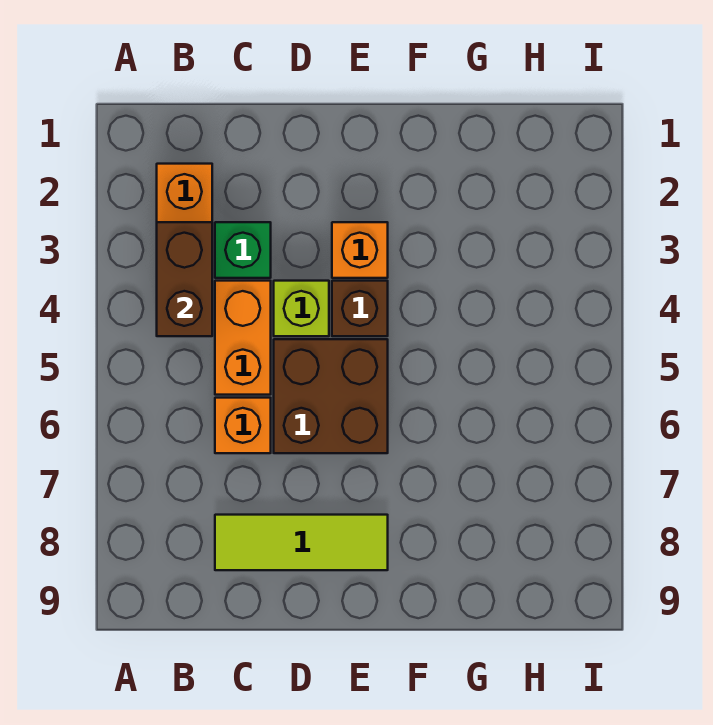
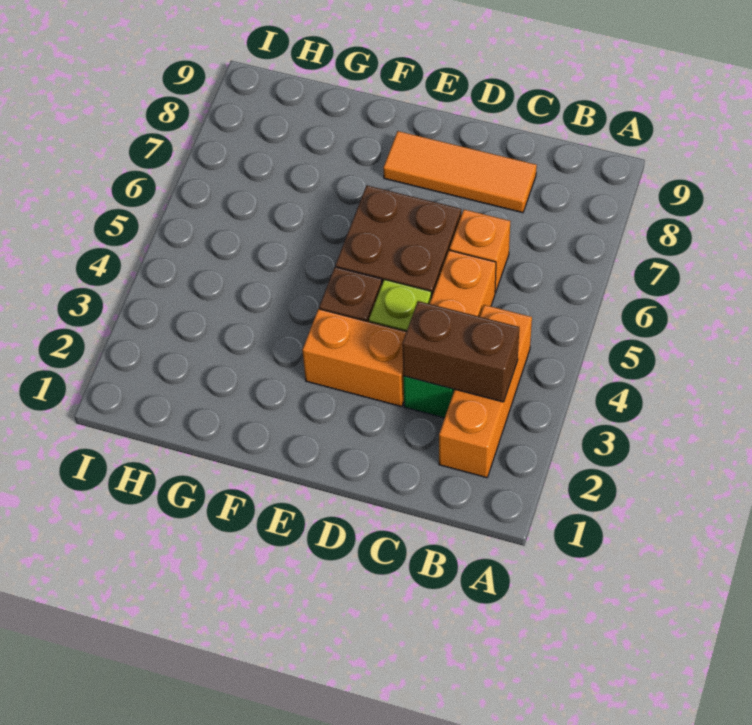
brown brick B3:B4 level 2 -> brown brick B3:C3 level 2
lime tile C8:E8 level 1 -> orange tile C8:E8 level 1
orange brick E3 level 1 -> orange brick D3:E3 level 1

